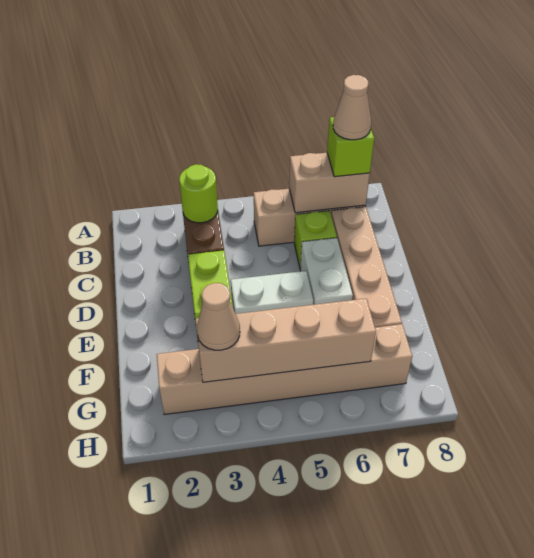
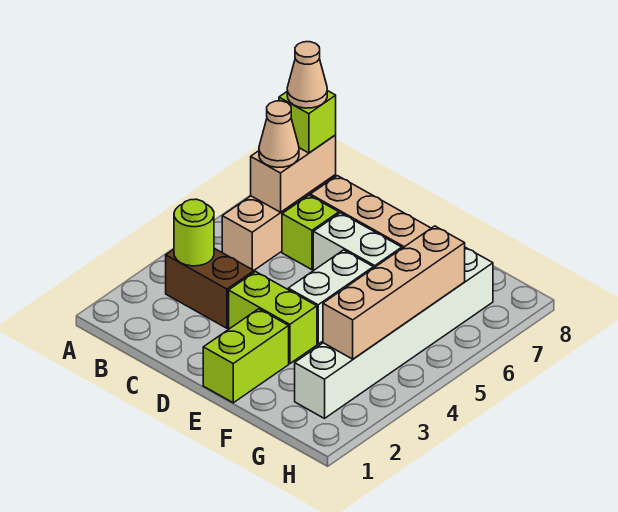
none -> lime brick E1:E2 level 1
tan brick G2:G7 level 1 -> white brick G2:G7 level 1
tan cone G3 level 3 -> tan cone B6 level 3

